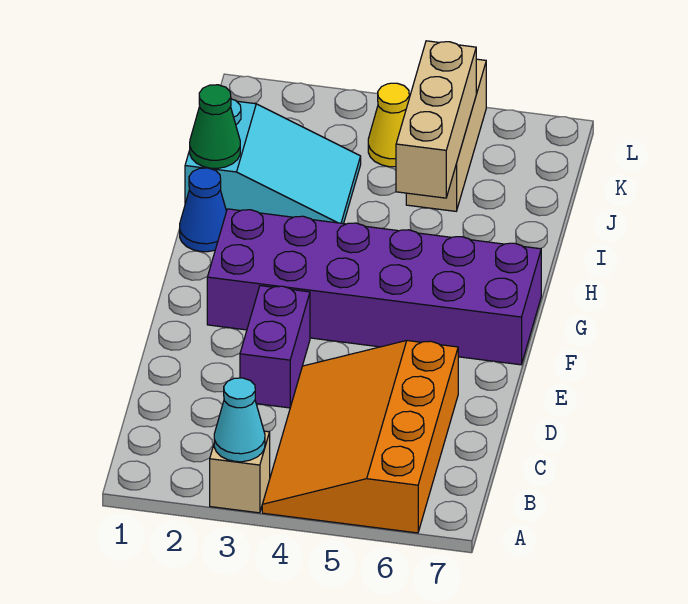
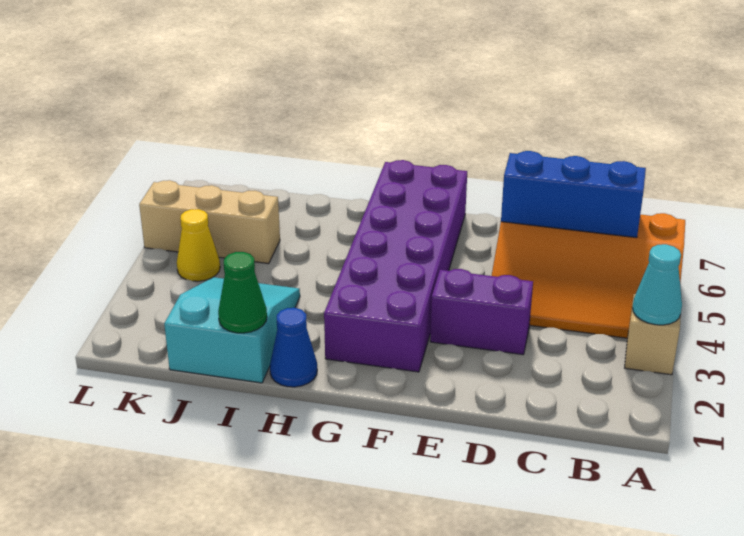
none -> blue brick B6:D6 level 2
tan brick I5:K5 level 2 -> none

